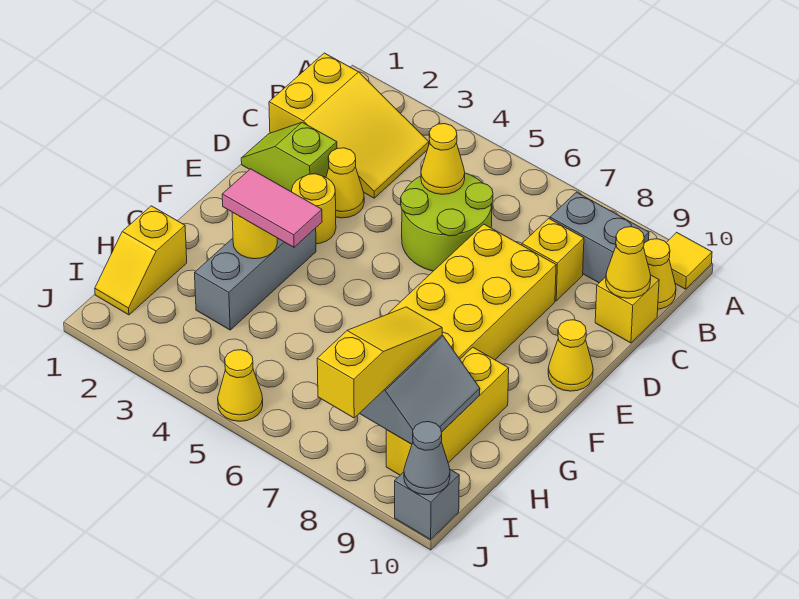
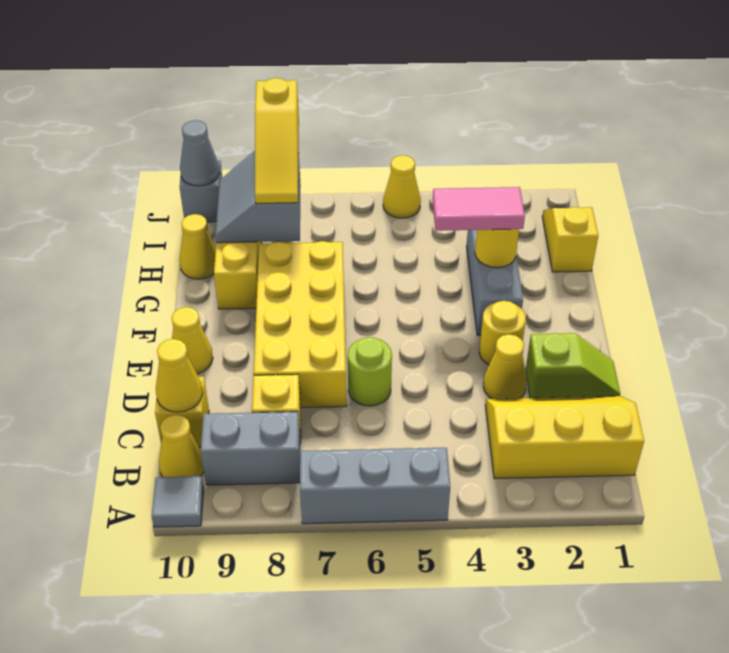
none -> grey brick A5:A7 level 1
yellow tile A10 level 1 -> grey tile A10 level 1
yellow slope B1:C3 level 1 top 1 -> yellow slope B1:C3 level 1 top B
lime round brick C5:D6 level 1 -> lime round brick D6 level 1
yellow cone C5 level 2 -> yellow cone H10 level 1

